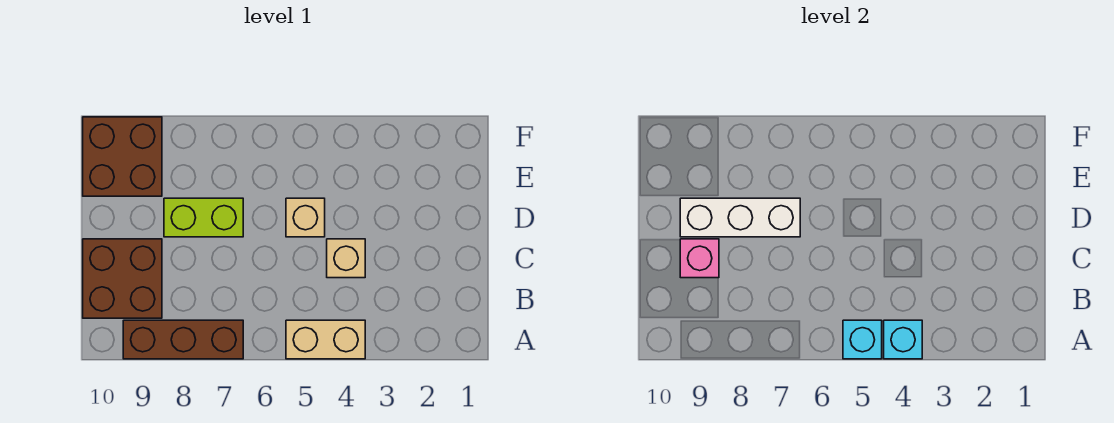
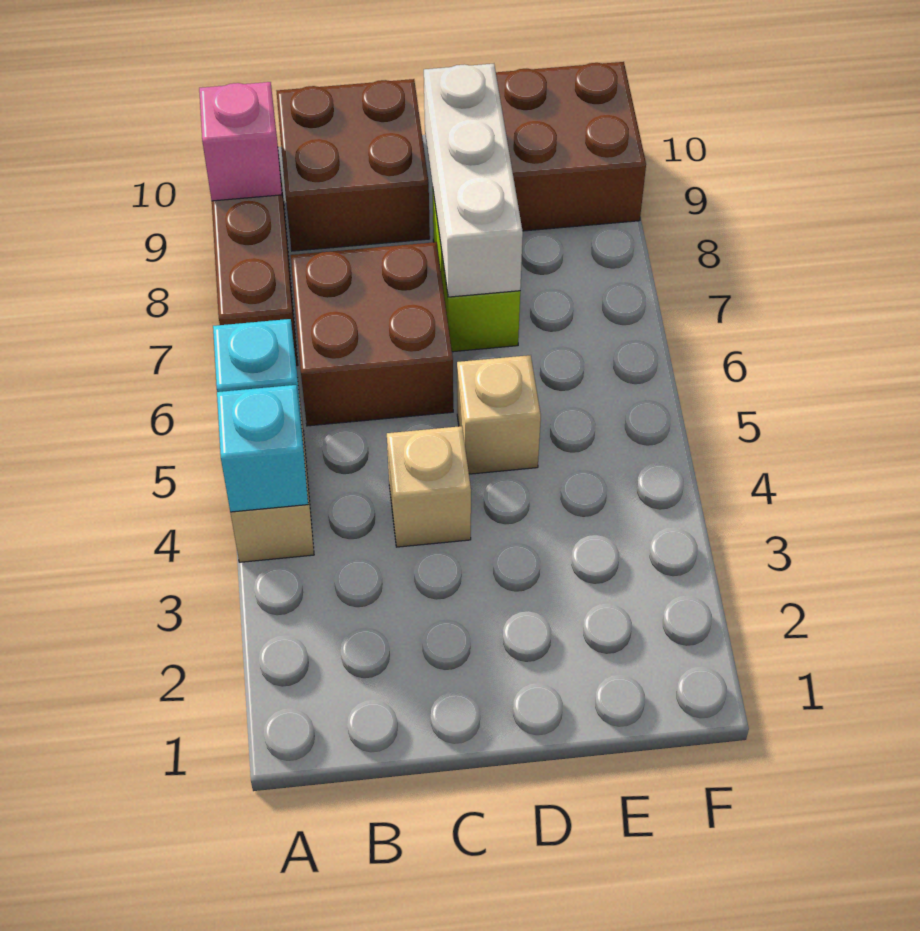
none -> brown brick B6:C7 level 1
pink brick C9 level 2 -> pink brick A9 level 2

